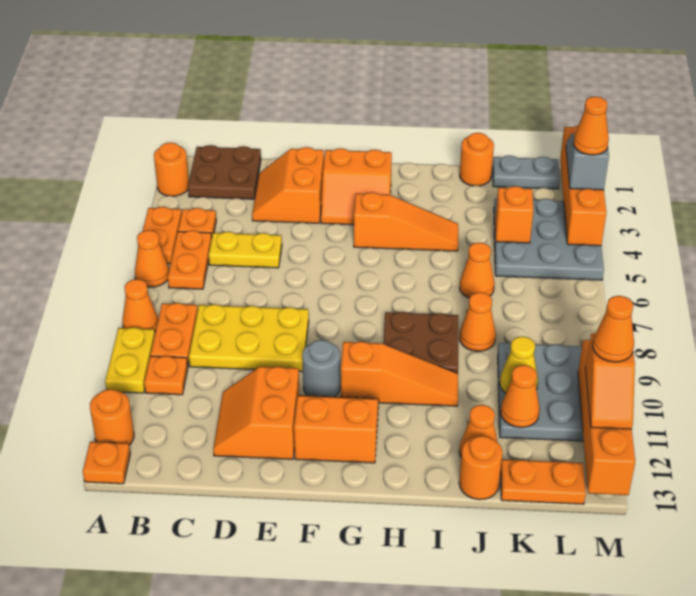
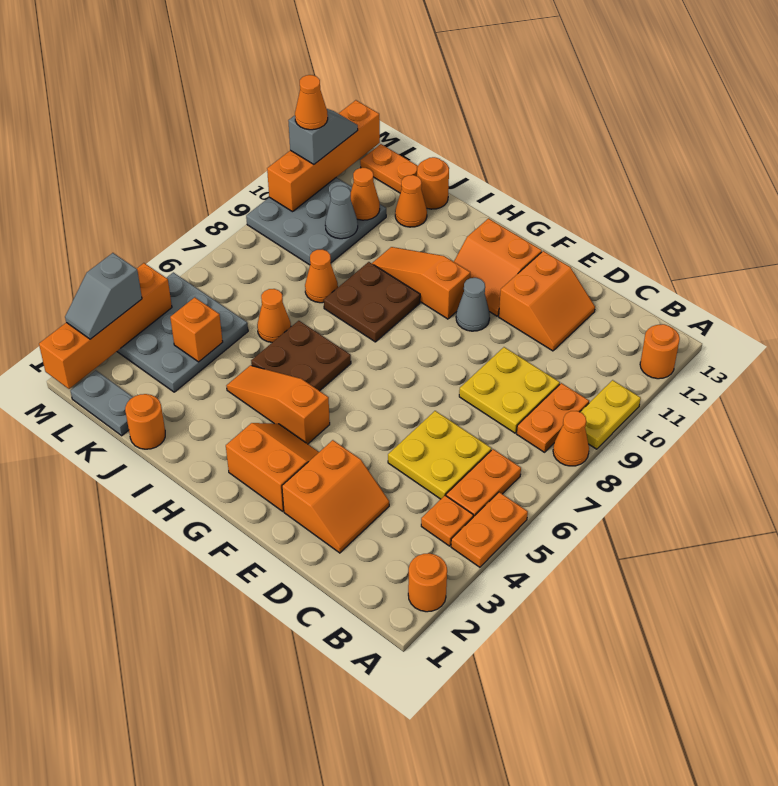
orange cone A6 level 1 -> none
orange plate A13 level 1 -> none
brown plate B1:C2 level 1 -> brown plate H5:I6 level 1
orange plate B10 level 1 -> none
yellow plate C5:D5 level 1 -> yellow plate C5:D6 level 1
yellow plate C8:E9 level 1 -> yellow plate C8:D9 level 1
grey round brick F10 level 1 -> grey cone F10 level 1
yellow cone K10 level 2 -> grey cone K10 level 2
orange cone M3 level 4 -> none
orange slope M11:M12 level 3 top 11 -> grey slope M11:M12 level 3 top 11

